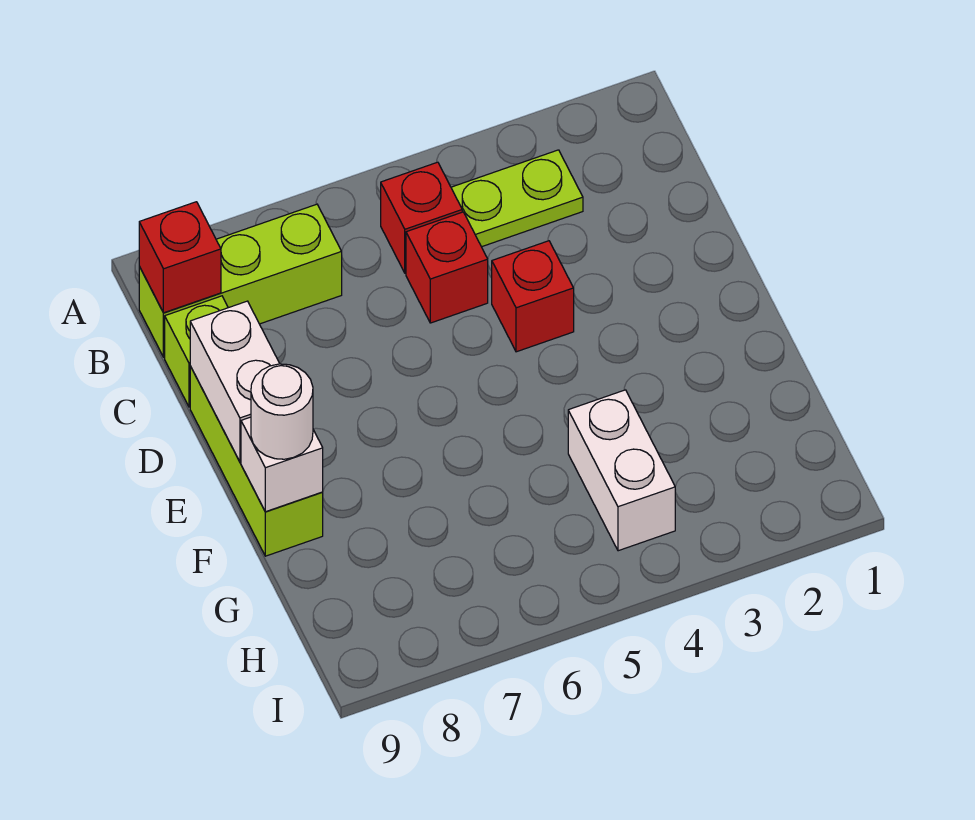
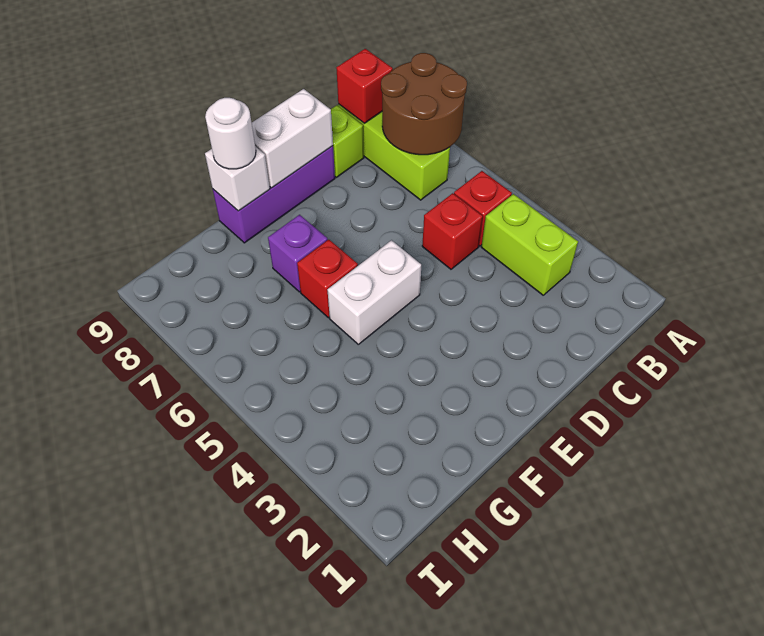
none -> brown round brick A7:B8 level 2
lime plate B3:B4 level 1 -> lime brick B3:B4 level 1
red brick D4 level 1 -> red brick F6 level 1
lime brick D9:F9 level 1 -> purple brick D9:F9 level 1
none -> purple brick F7 level 1
white brick G4:H4 level 1 -> white brick E5:F5 level 1

